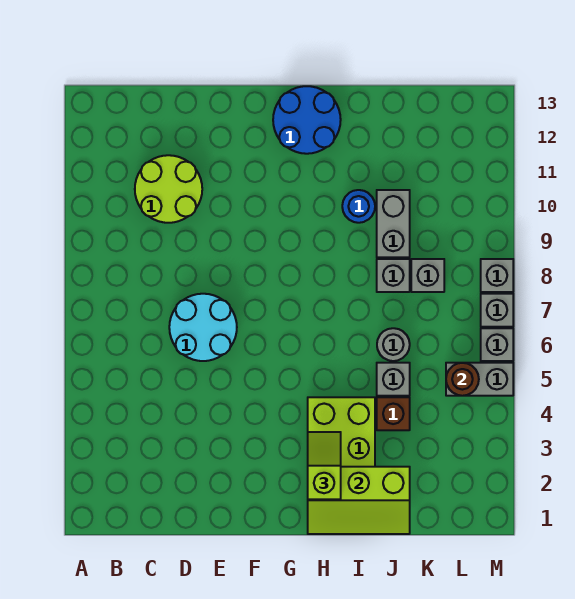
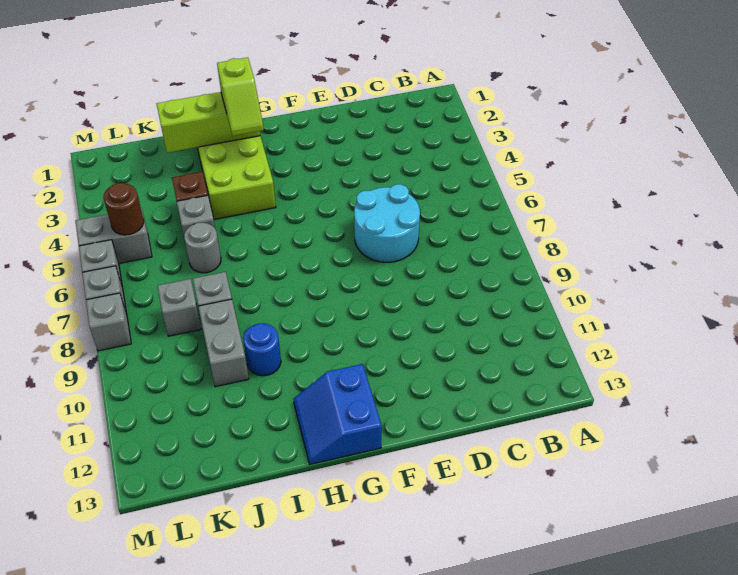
lime round brick C10:D11 level 1 -> none
blue round brick G12:H13 level 1 -> blue slope G12:H13 level 1 top G

